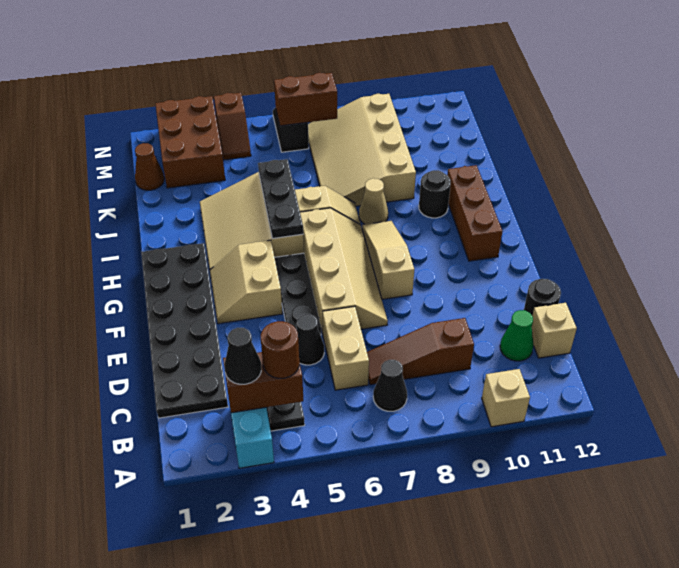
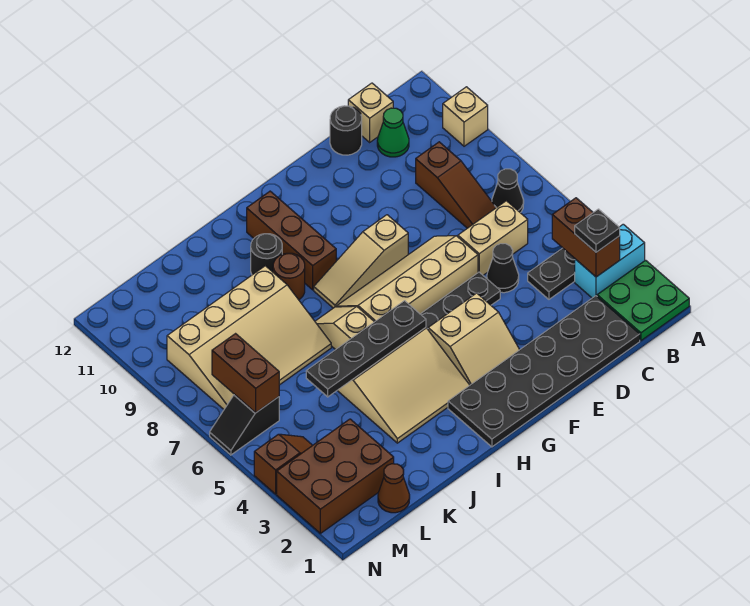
none -> green plate A1:B2 level 1
black cone B3 level 3 -> black plate B3 level 3
brown round brick B4 level 3 -> brown round brick I9 level 1
brown brick G11:I11 level 1 -> brown brick H9:H11 level 1
black plate H5:J5 level 2 -> black plate H5:K5 level 2
tan cone I8 level 1 -> none

